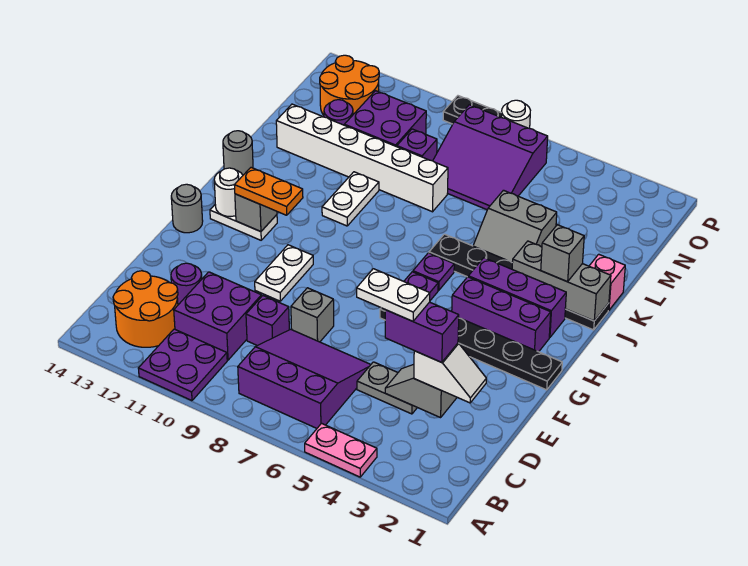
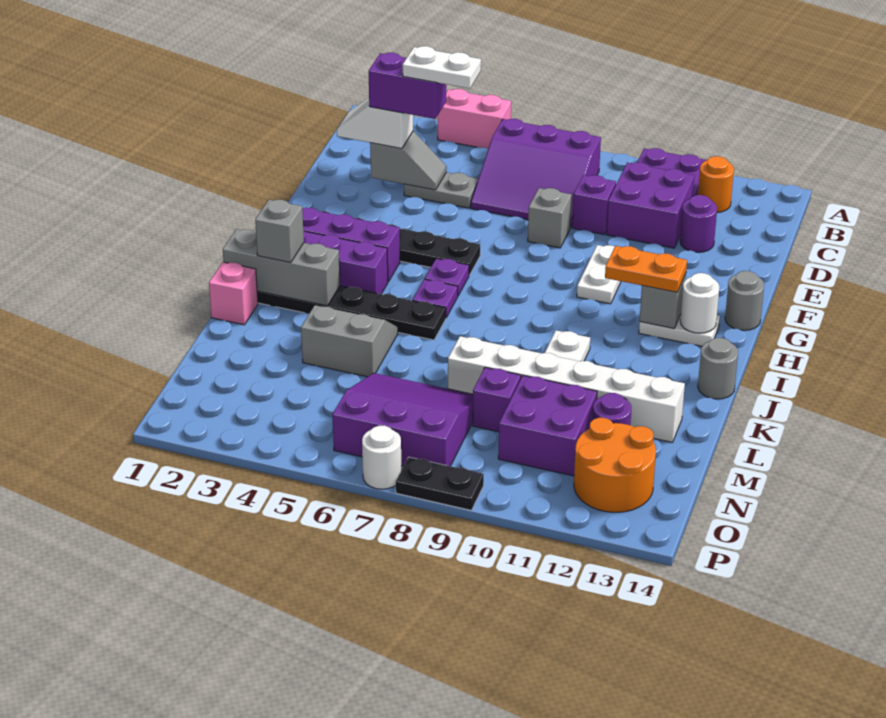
pink plate A4:A5 level 1 -> pink brick A4:A5 level 1
orange round brick B12:C13 level 1 -> orange round brick B12 level 1

